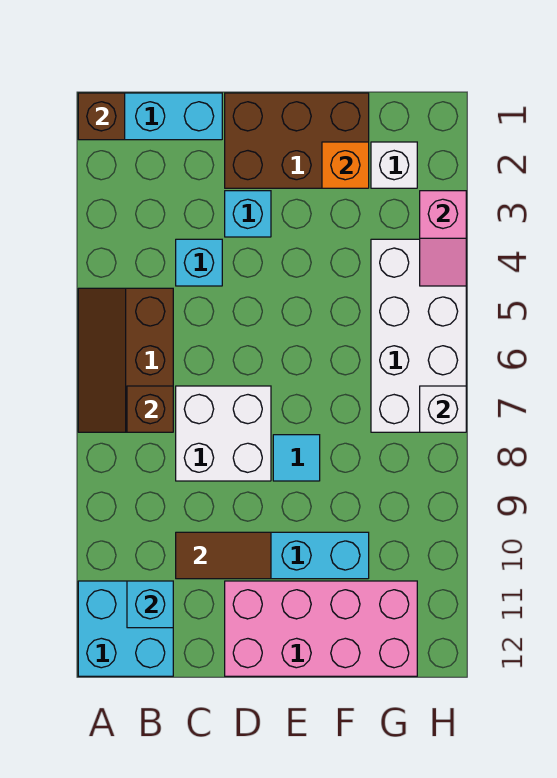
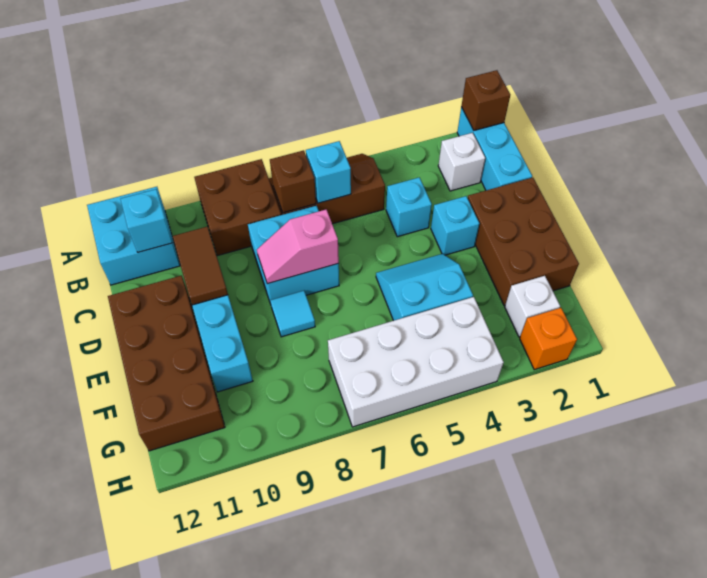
none -> brown brick A8:B9 level 1
none -> cyan brick B6 level 2
white brick C7:D8 level 1 -> cyan brick C7:D8 level 1
pink brick D11:G12 level 1 -> brown brick D11:G12 level 1
none -> cyan slope E4:F5 level 1 top F
orange brick F2 level 2 -> orange brick H2 level 1
pink slope H3:H4 level 2 top 3 -> pink slope D7:D8 level 2 top 7
white brick H7 level 2 -> white brick B2 level 1

